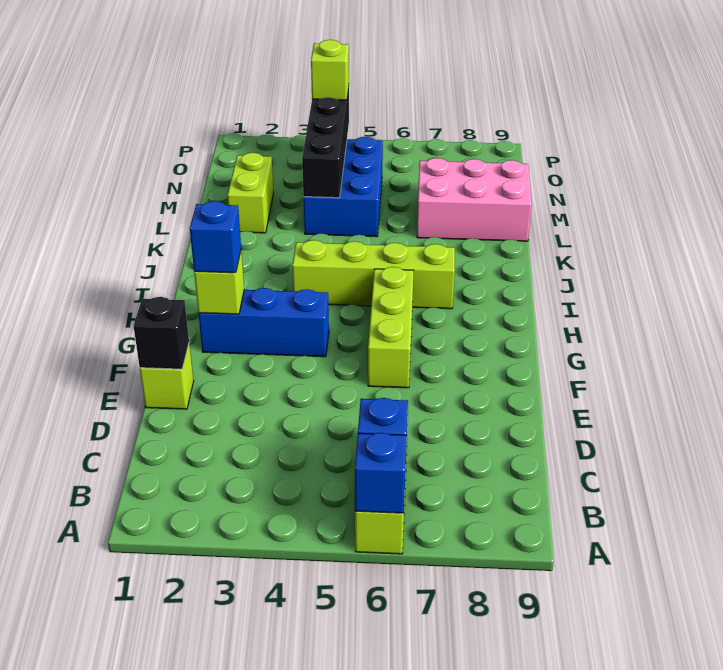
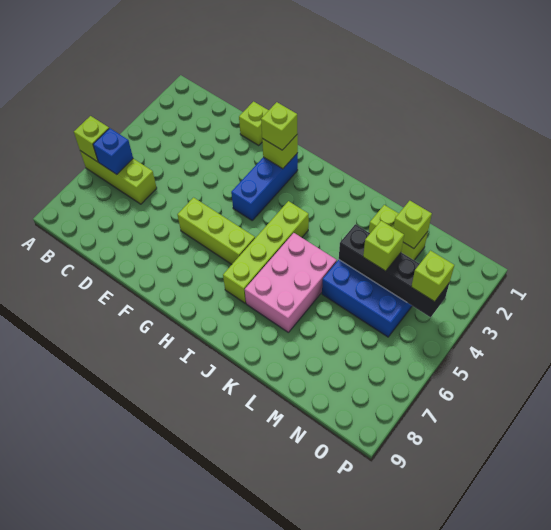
blue brick A6 level 2 -> lime brick A6 level 2
black brick E1 level 2 -> none
blue brick G2 level 3 -> lime brick G2 level 3
pink brick L7:M9 level 1 -> pink brick J5:K7 level 1
none -> lime brick M2 level 2
none -> lime brick M4 level 3

